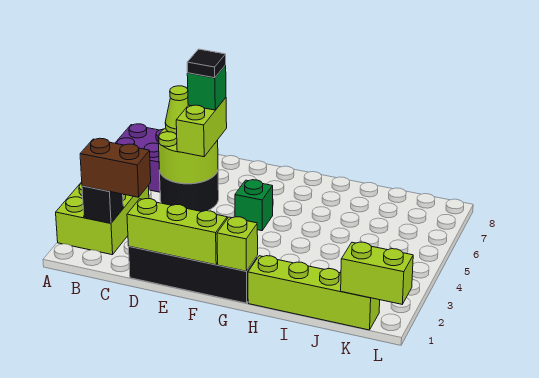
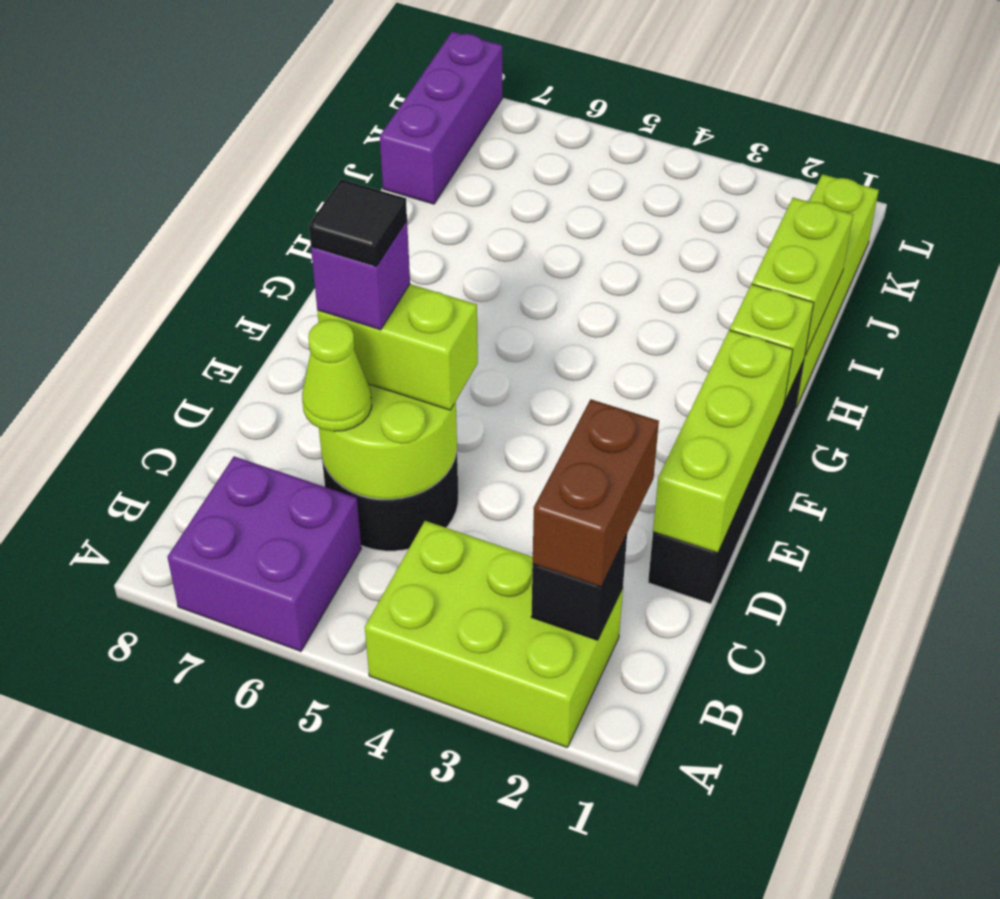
green brick D6 level 4 -> purple brick D6 level 4
green brick F5 level 1 -> none
none -> purple brick J8:L8 level 1
lime brick K1:L1 level 2 -> lime brick H1:I1 level 2

